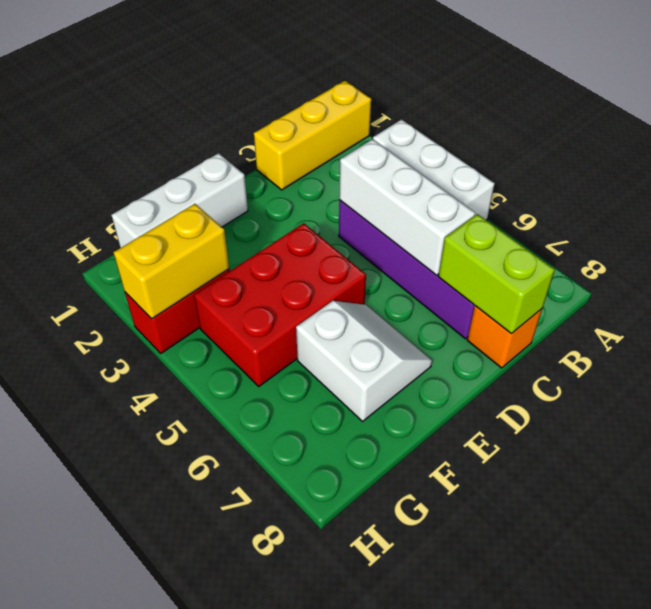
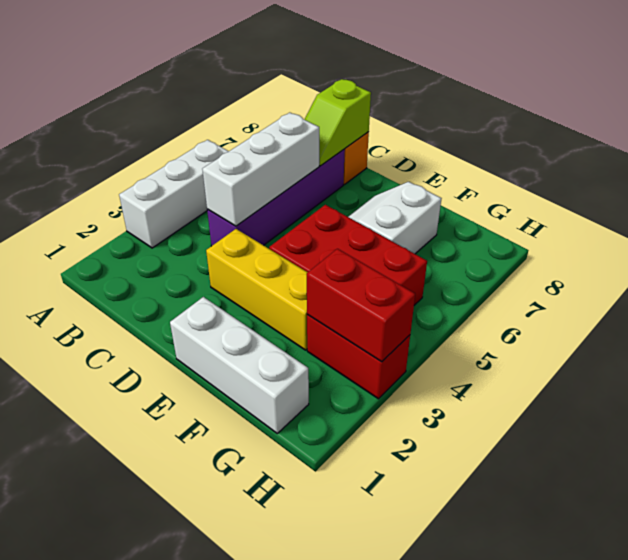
yellow brick A1:C1 level 1 -> yellow brick D3:F3 level 1
lime brick C7:C8 level 2 -> lime slope C7:C8 level 2 top 8
yellow brick G3:H3 level 2 -> red brick G3:H3 level 2

